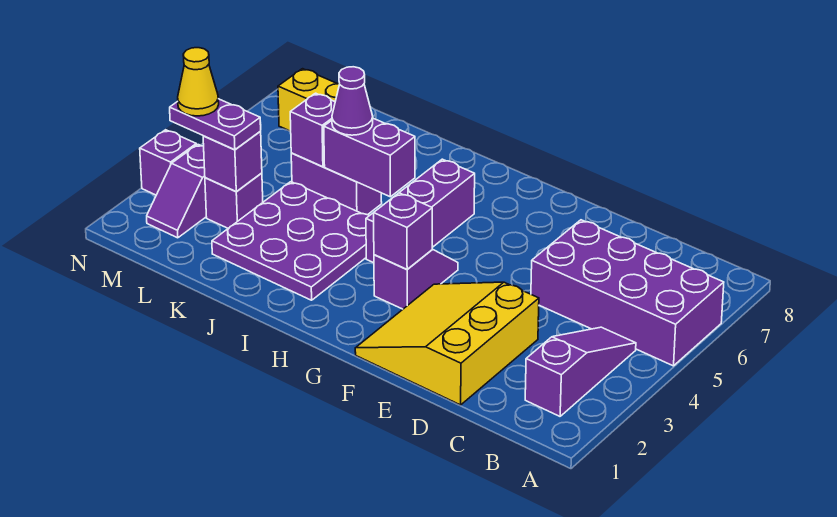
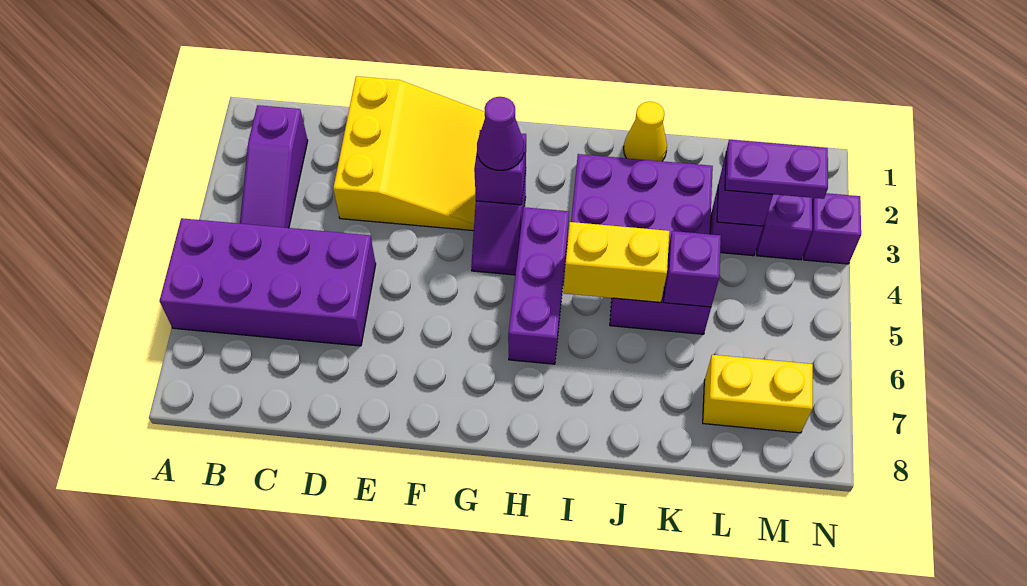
purple brick I5:J5 level 2 -> yellow brick I5:J5 level 2
purple cone J5 level 3 -> purple cone G3 level 3
yellow cone M3 level 4 -> yellow cone J1 level 1

